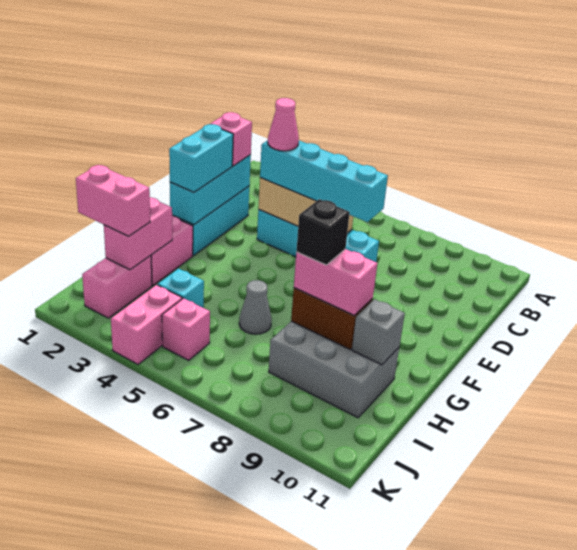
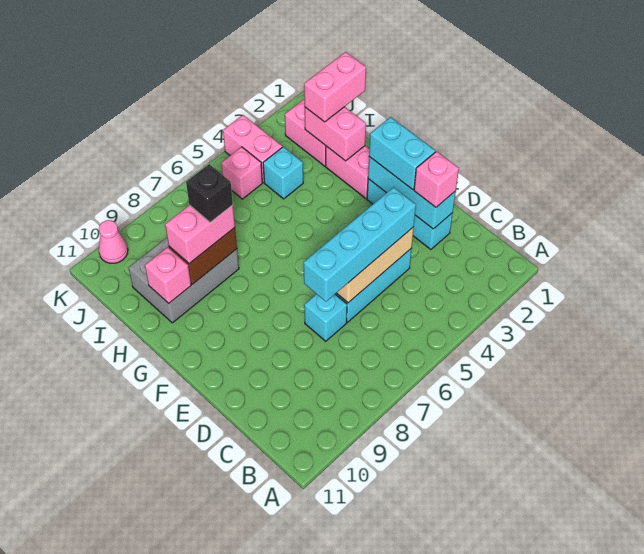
pink cone D4 level 4 -> pink cone K10 level 1
grey cone H6 level 1 -> none
grey brick H10 level 2 -> pink brick H10 level 2

